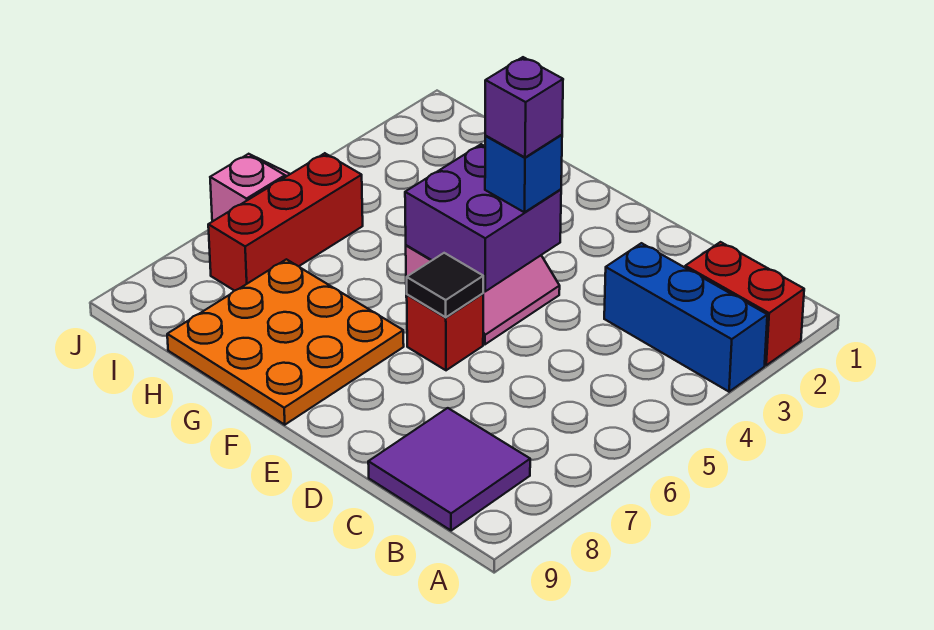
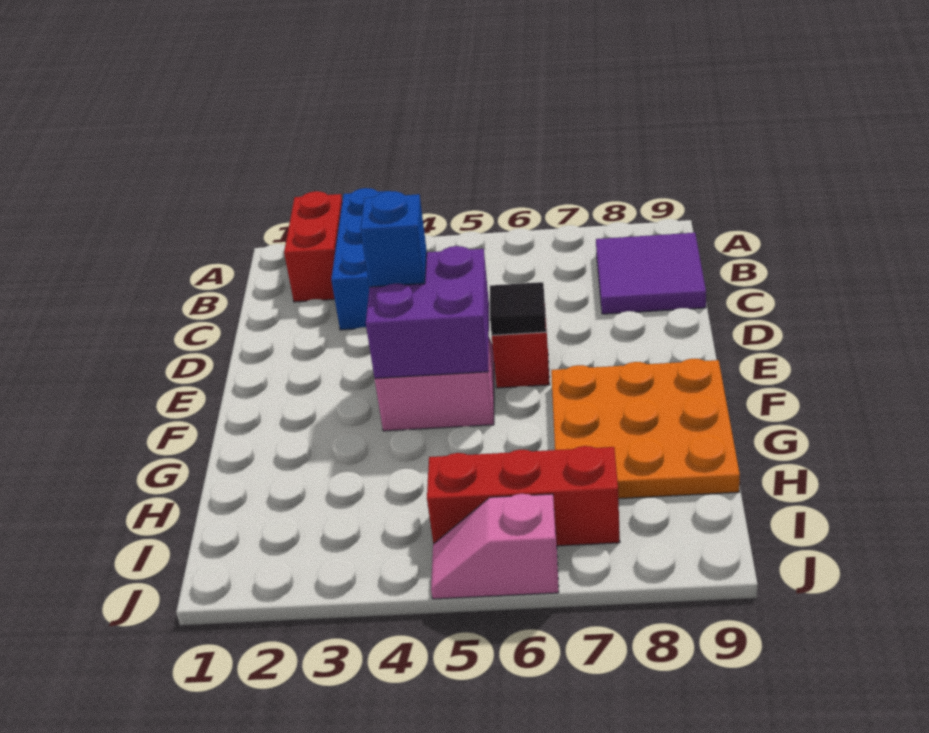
purple brick E4 level 4 -> none

